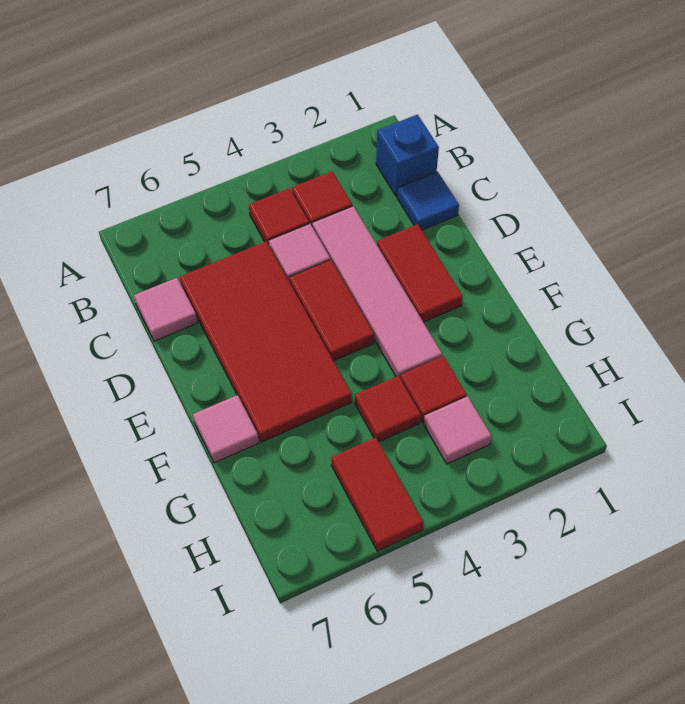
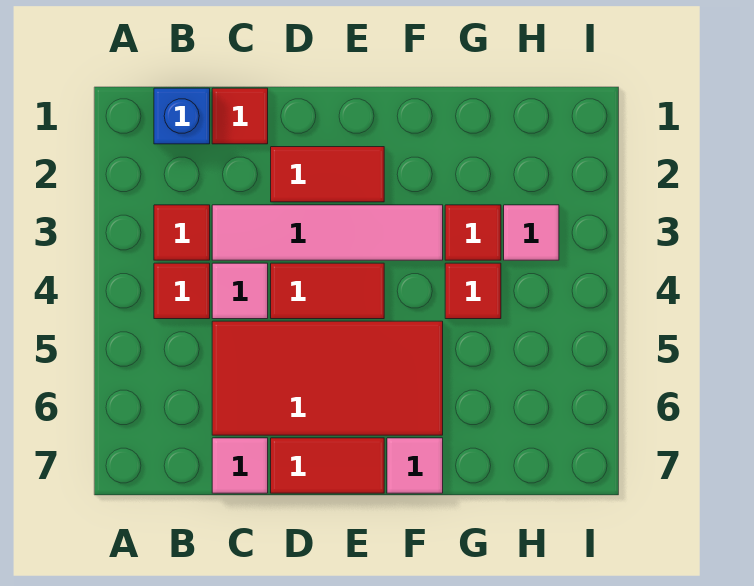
blue tile C1 level 1 -> red tile C1 level 1
red tile H5:I5 level 1 -> red tile D7:E7 level 1

